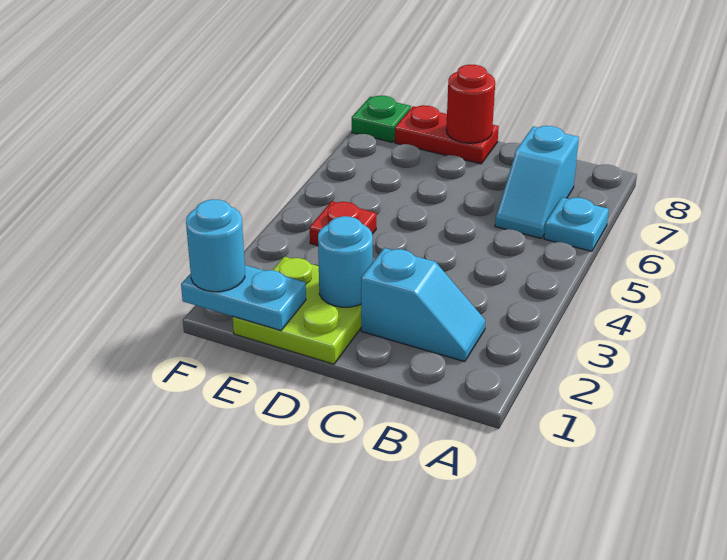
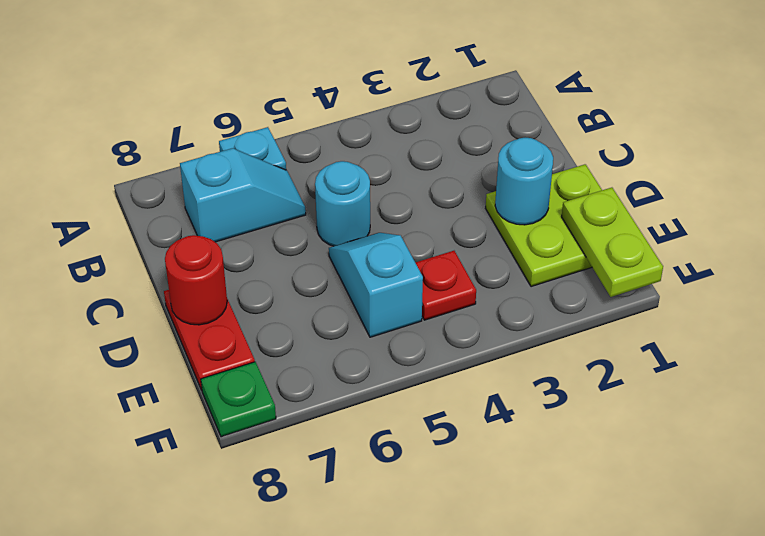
cyan slope B2:C2 level 1 top C -> cyan slope D5:E5 level 1 top E
cyan plate E1:F1 level 2 -> lime plate E1:F1 level 2
cyan round brick F1 level 3 -> cyan round brick C5 level 1

